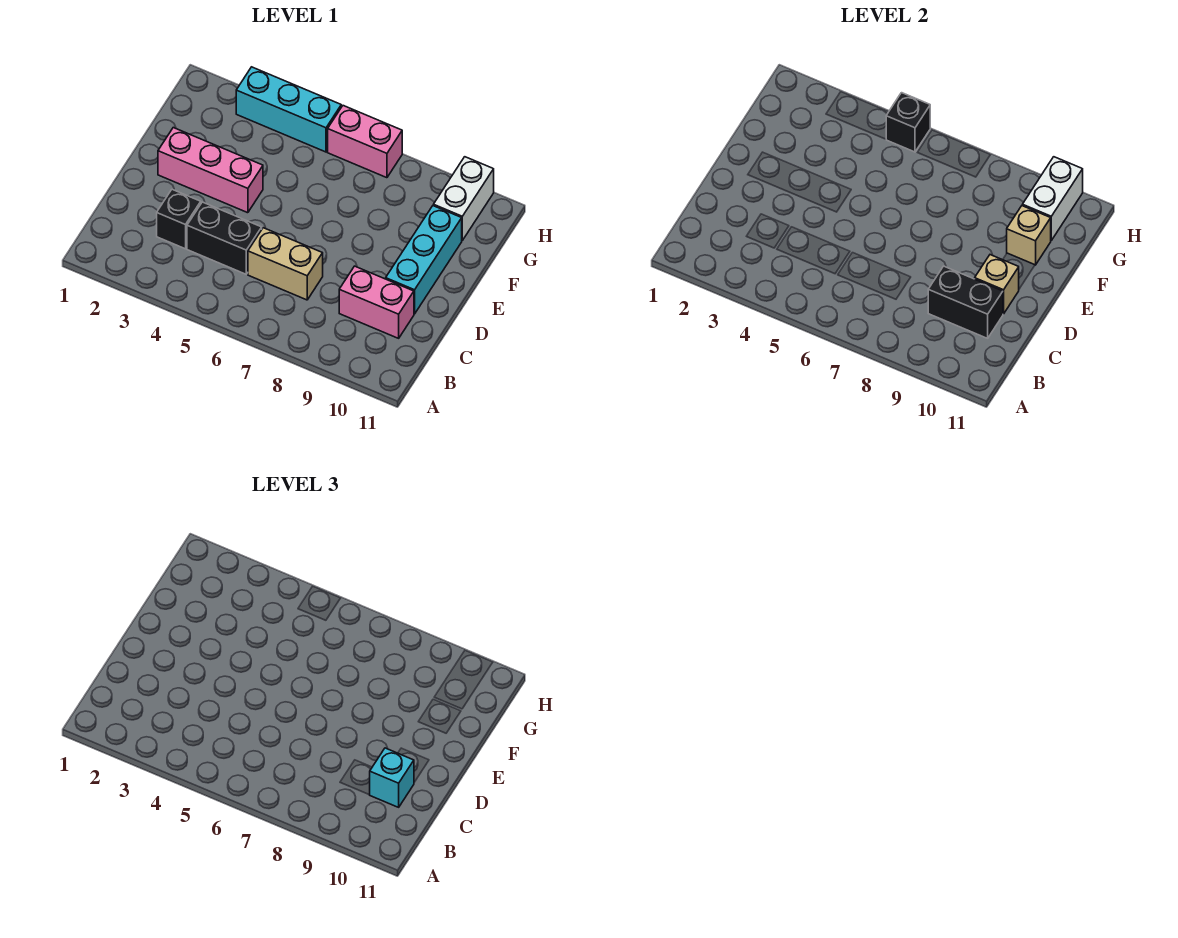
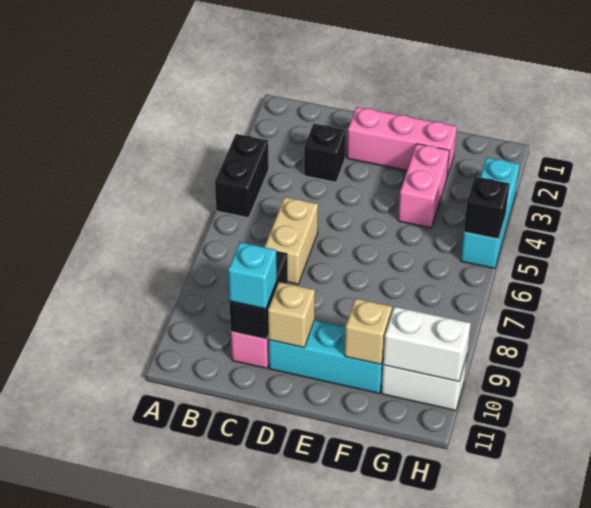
black brick C4:C5 level 1 -> black brick A4:A5 level 1
pink brick E2:E4 level 1 -> pink brick D2:F2 level 1
pink brick H6:H7 level 1 -> pink brick F3:F4 level 1

